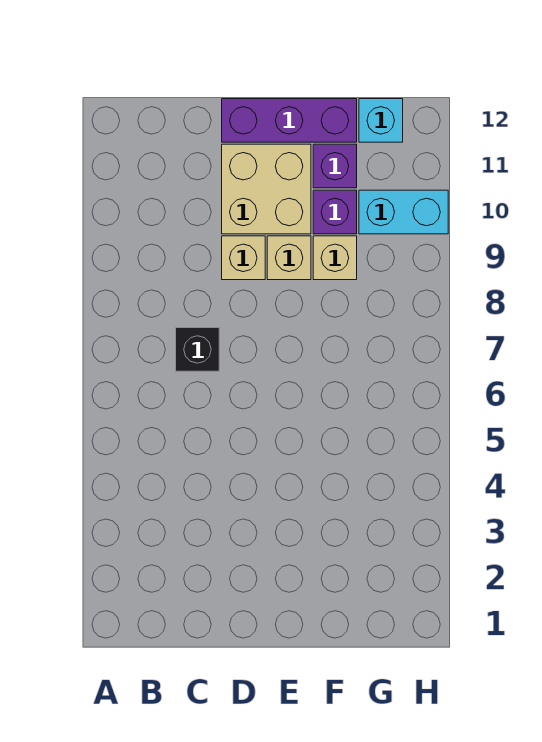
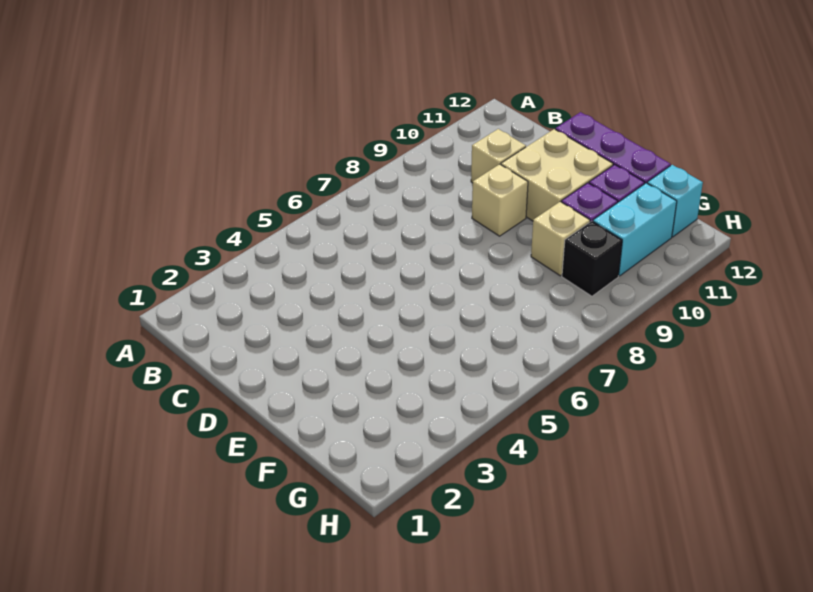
black brick C7 level 1 -> black brick G9 level 1
tan brick E9 level 1 -> tan brick C10 level 1
cyan brick G10:H10 level 1 -> cyan brick G10:G11 level 1

